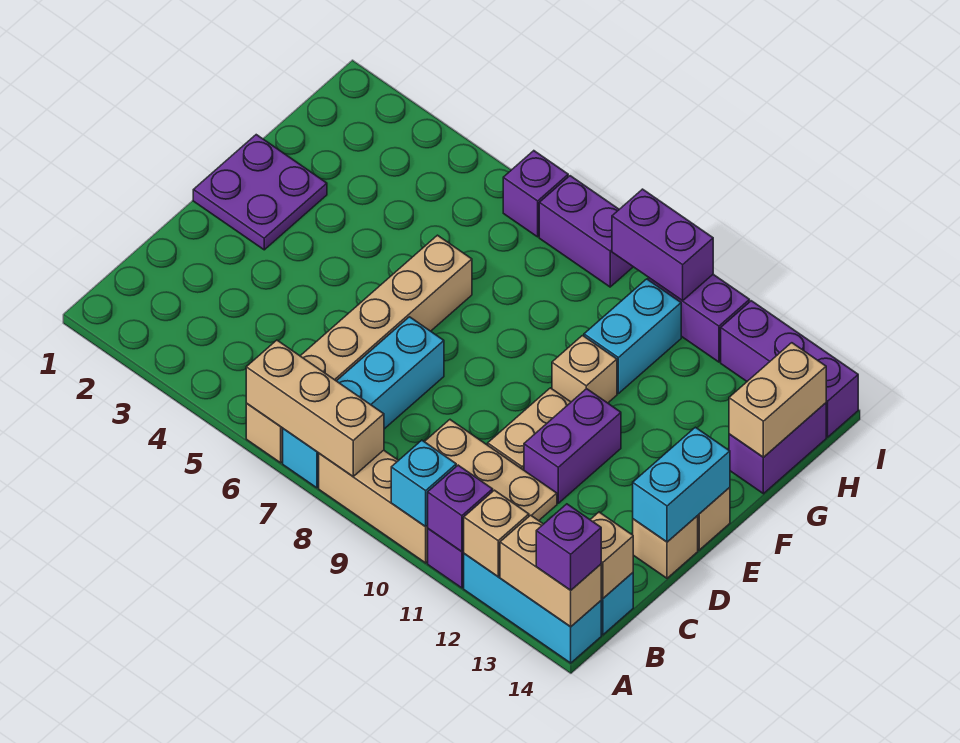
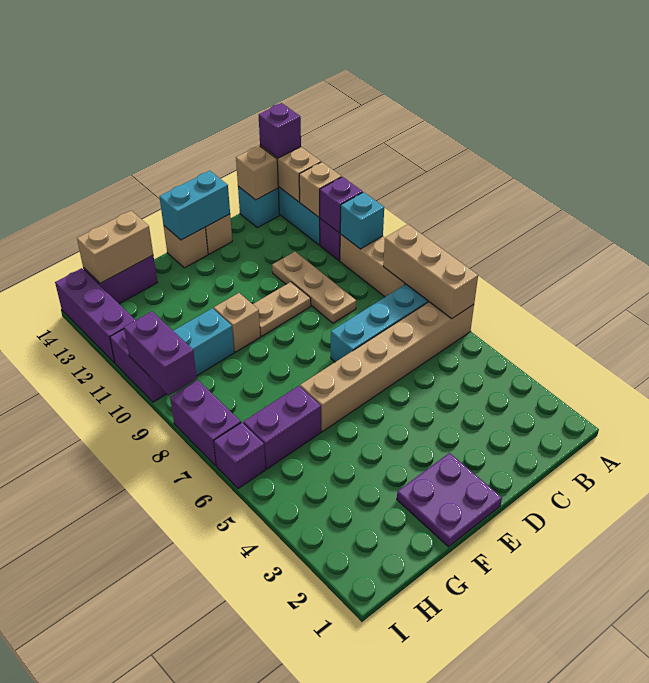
purple brick D11:E11 level 1 -> purple brick G6:H6 level 1

